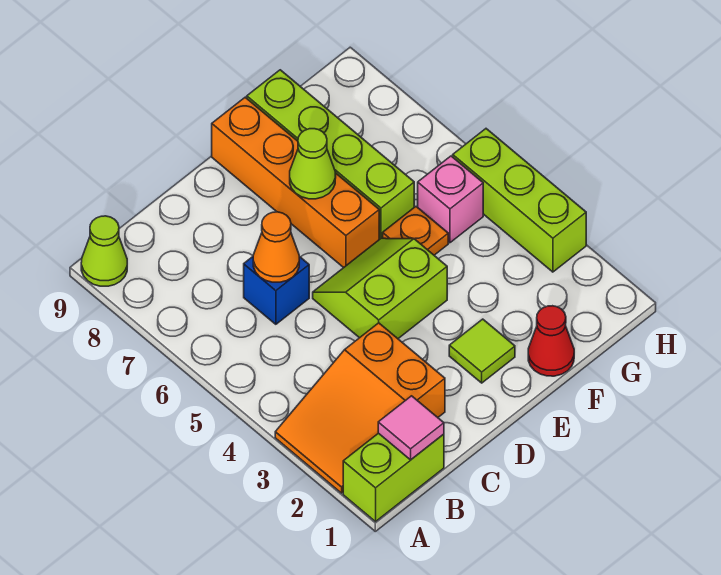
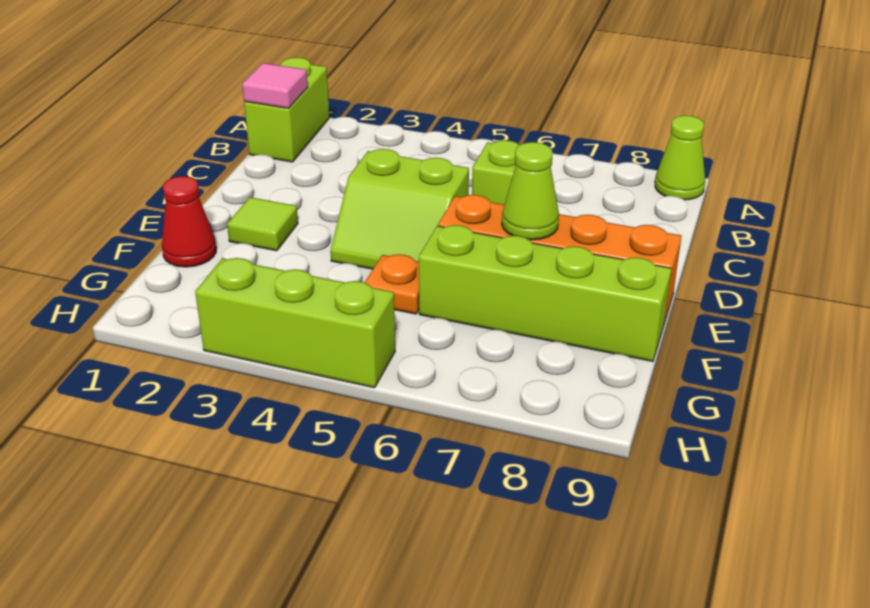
orange slope A2:C3 level 1 top C -> none
blue brick C6 level 1 -> lime brick C6 level 1
orange cone C6 level 2 -> none
lime slope D4:E5 level 1 top 4 -> lime slope D4:E5 level 1 top D
pink brick G5 level 1 -> none

